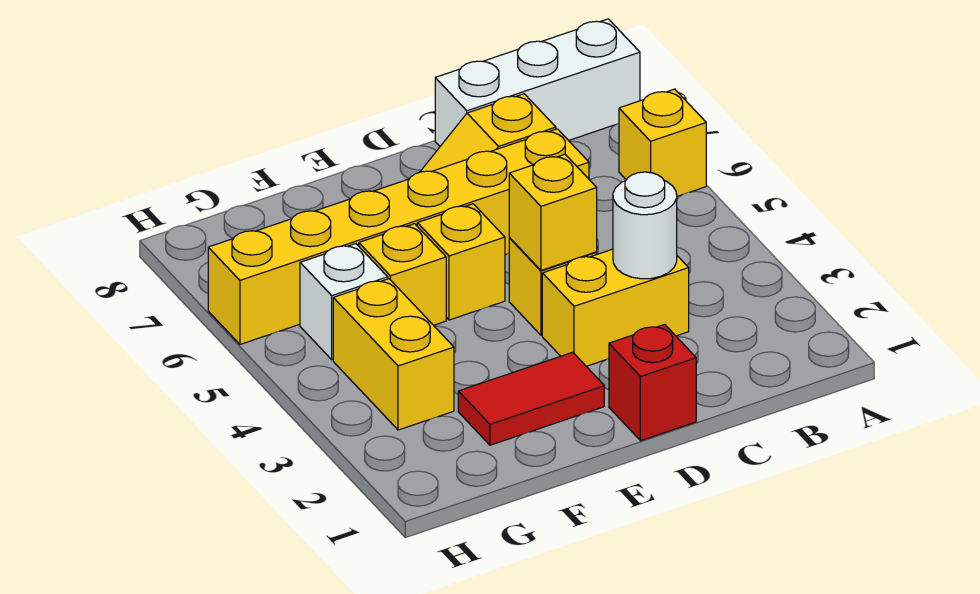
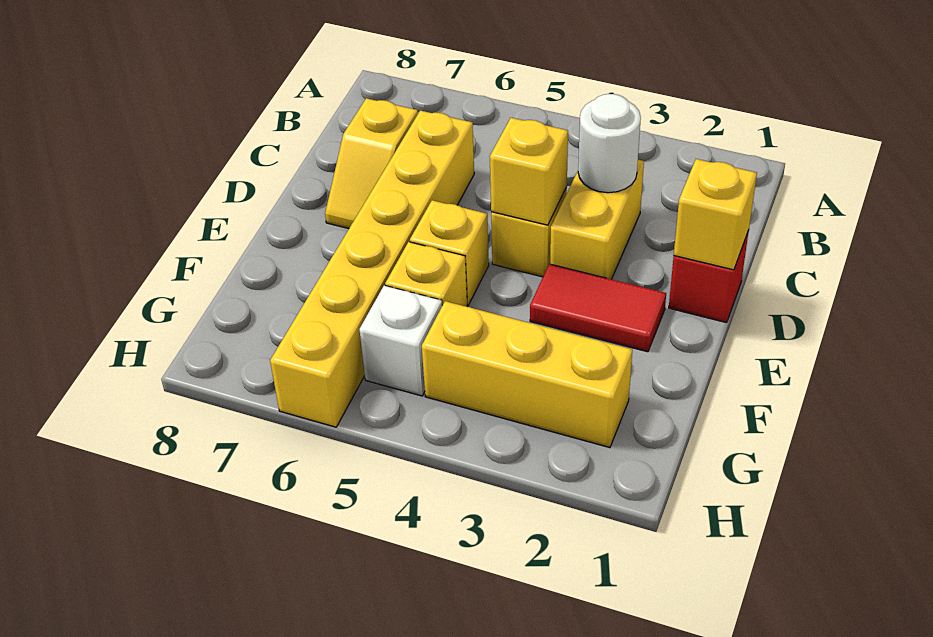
yellow brick A6 level 1 -> yellow brick D1 level 2
white brick A8:C8 level 1 -> none
red tile E2:F2 level 1 -> red tile E2:E3 level 1
yellow brick G3:G4 level 1 -> yellow brick G2:G4 level 1

